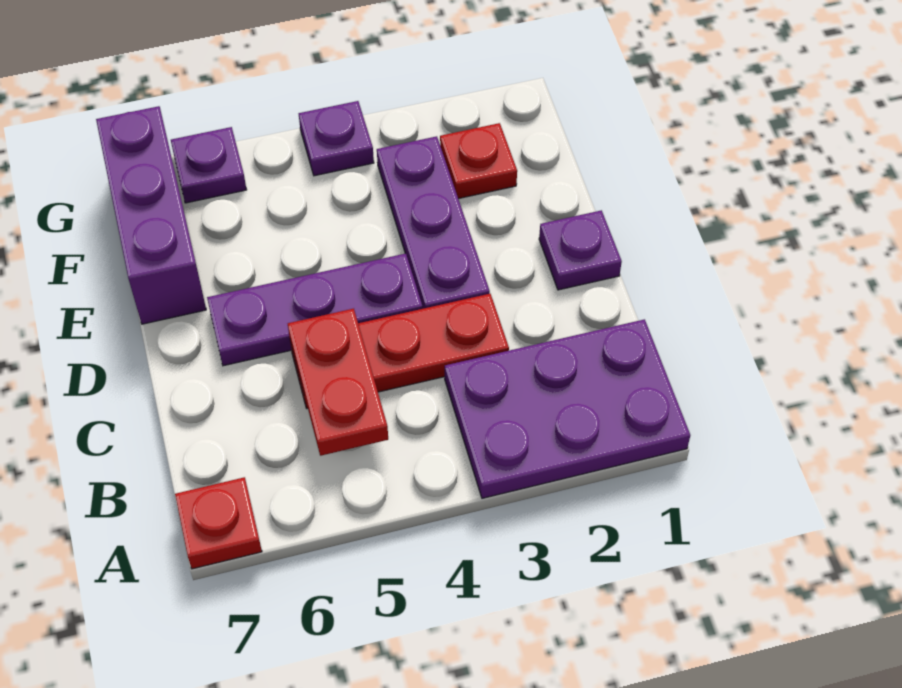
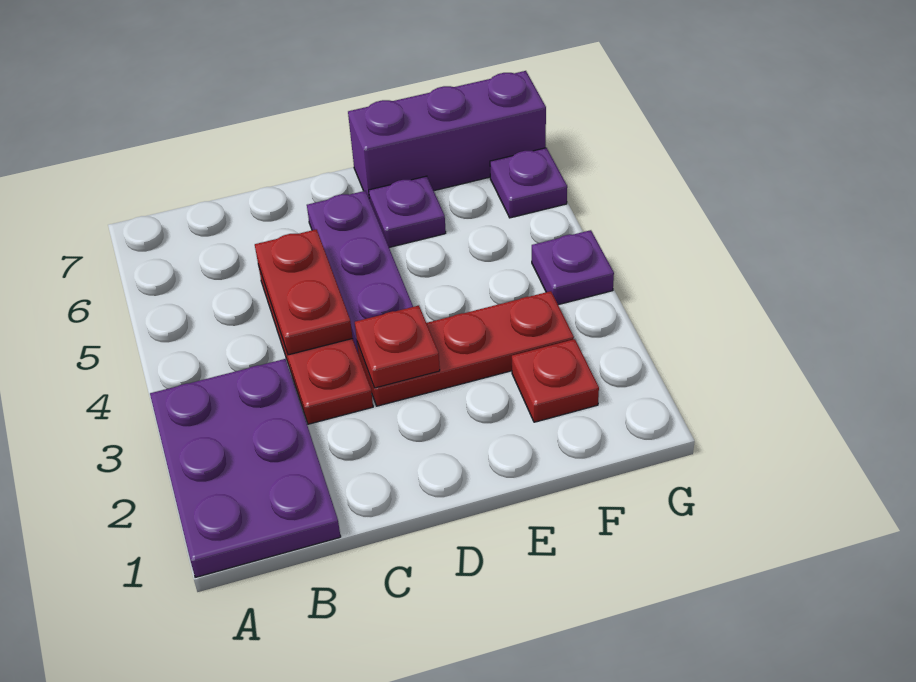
red plate A7 level 1 -> red plate D3 level 2
red plate B5:C5 level 2 -> red plate C4:C5 level 2
purple plate D1 level 1 -> purple plate E6 level 1
purple plate D3:F3 level 1 -> red plate D3:F3 level 1

